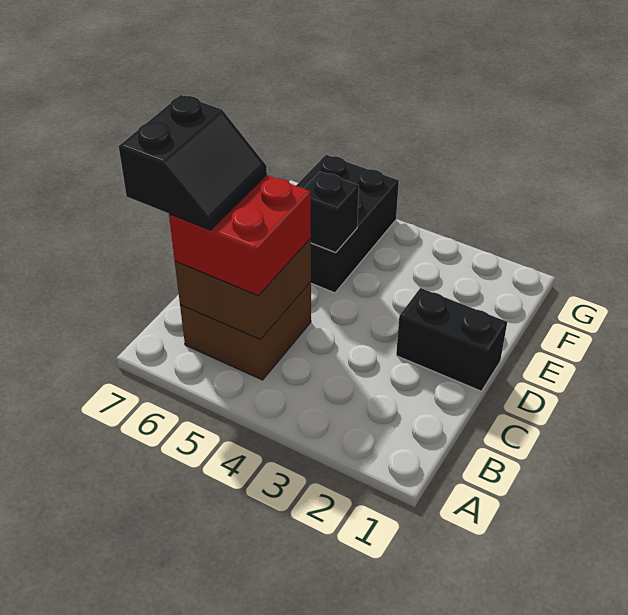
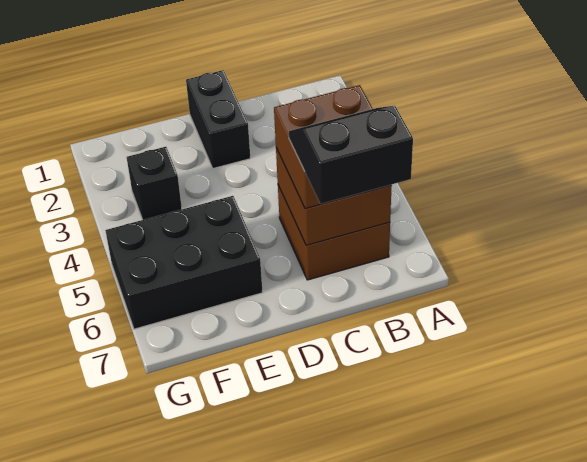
red brick B5:C6 level 3 -> brown brick B5:C6 level 3
black brick E5 level 2 -> black brick F3 level 1

